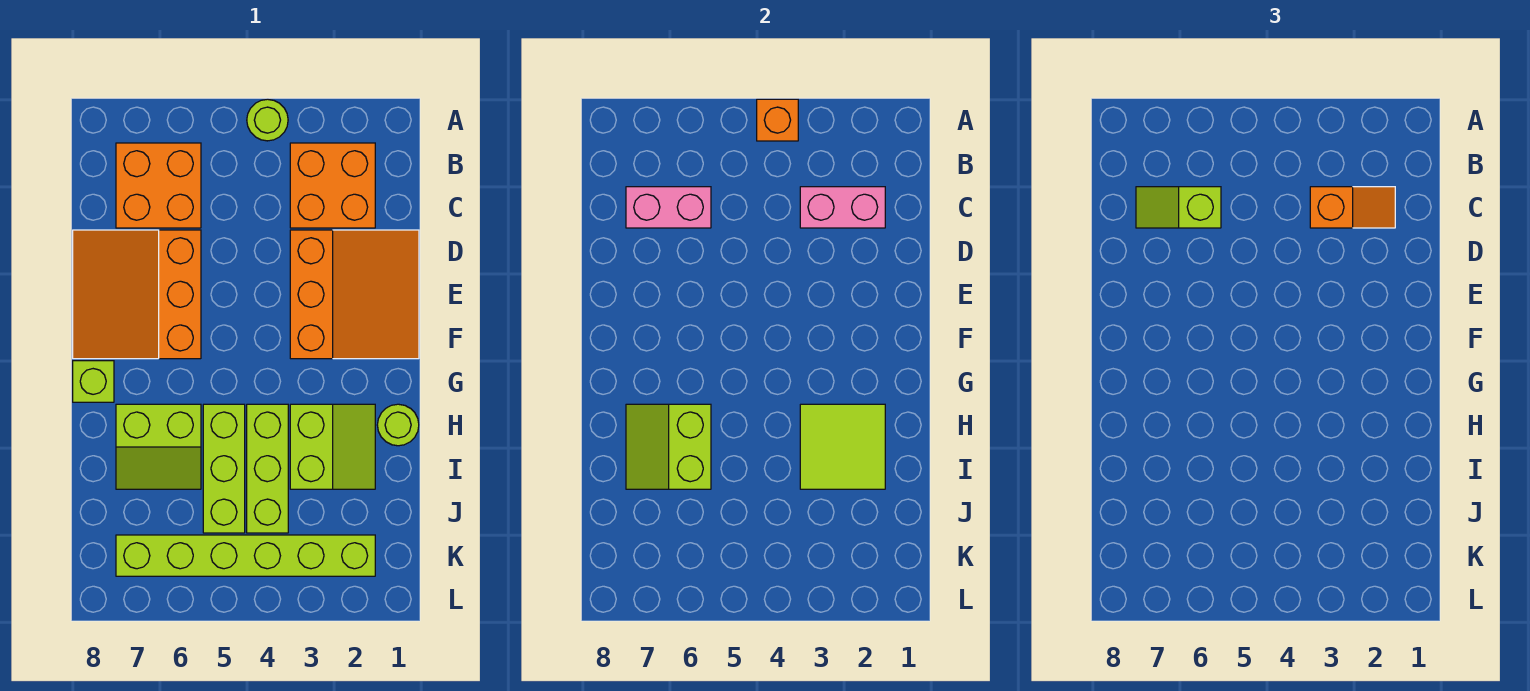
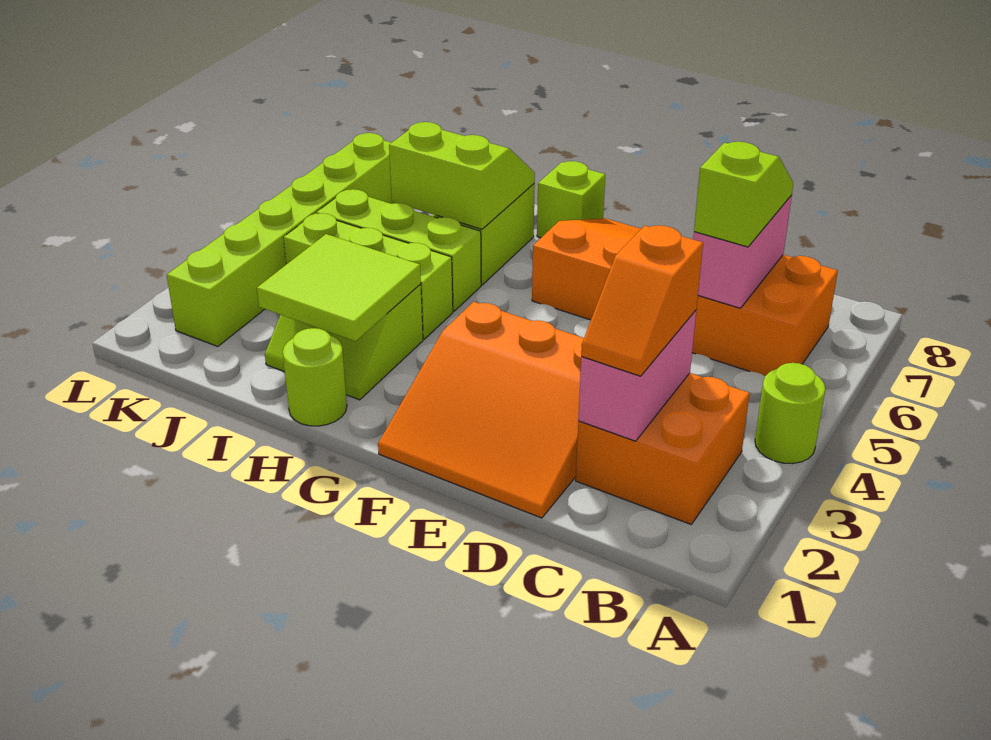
orange brick A4 level 2 -> none

